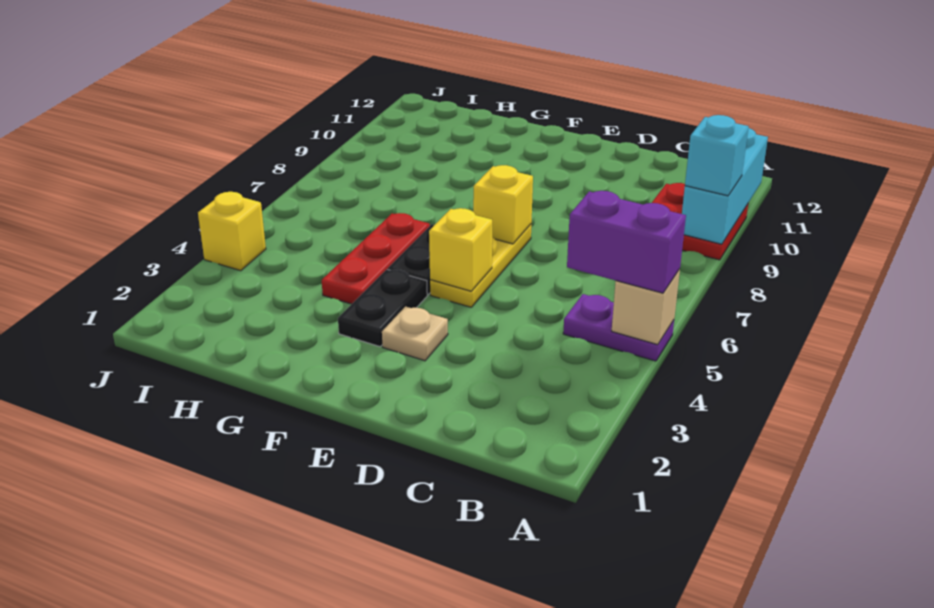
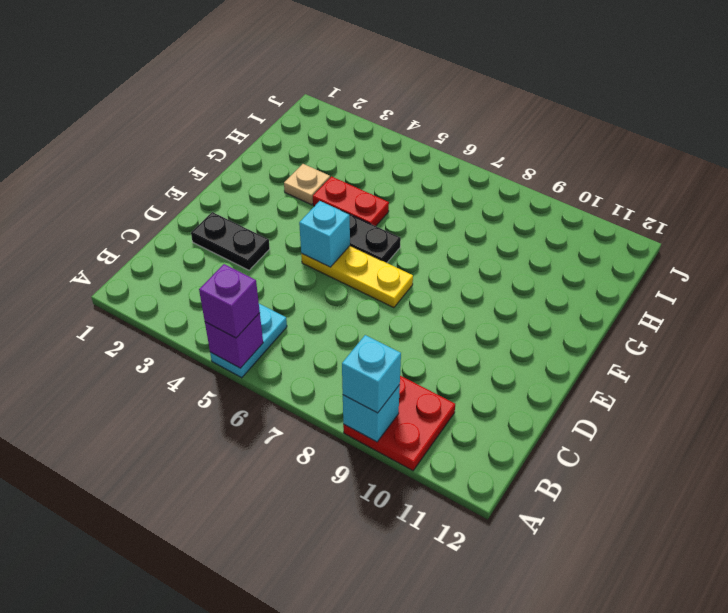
purple plate A5:B5 level 1 -> cyan plate A5:B5 level 1
tan brick A5 level 2 -> purple brick A5 level 2
purple brick A5:B5 level 3 -> purple brick A5 level 3
cyan brick A9:A11 level 2 -> cyan brick A9 level 2
tan plate E3 level 1 -> tan plate G3 level 1
yellow brick E5 level 2 -> cyan brick E5 level 2
yellow brick E7 level 2 -> none
black plate F3:F4 level 1 -> black plate D2:D3 level 1
red plate G4:G6 level 1 -> red plate G4:G5 level 1
yellow brick J4 level 1 -> none

